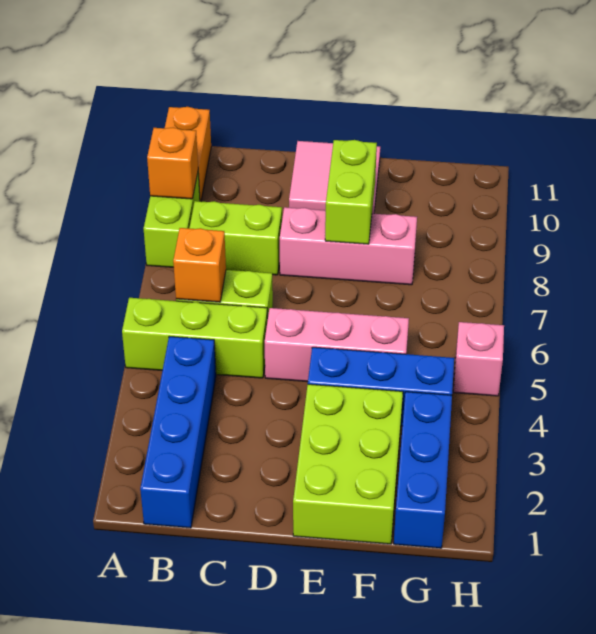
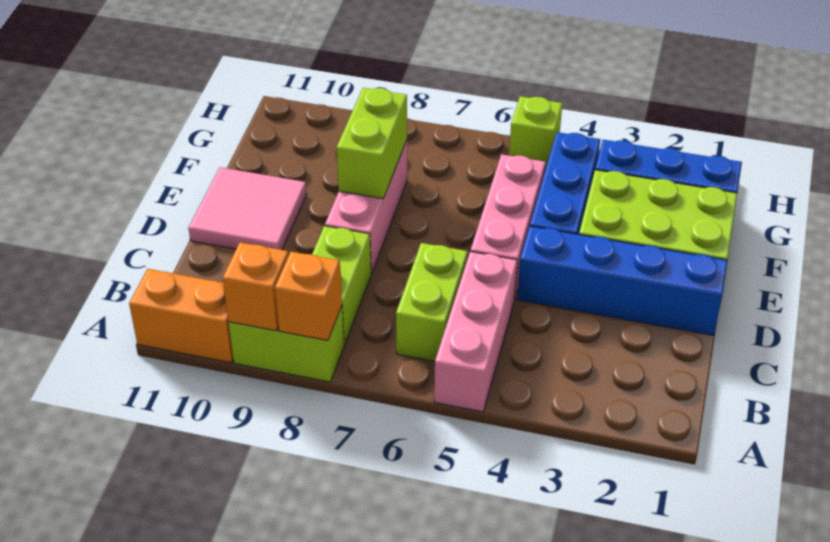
lime brick A5:C5 level 1 -> pink brick A5:C5 level 1
blue brick B1:B4 level 1 -> blue brick D1:D4 level 1
orange brick B6 level 2 -> orange brick A8 level 2
lime brick E8:E9 level 2 -> lime brick E8:F8 level 2
pink brick H5 level 1 -> lime brick H5 level 1

